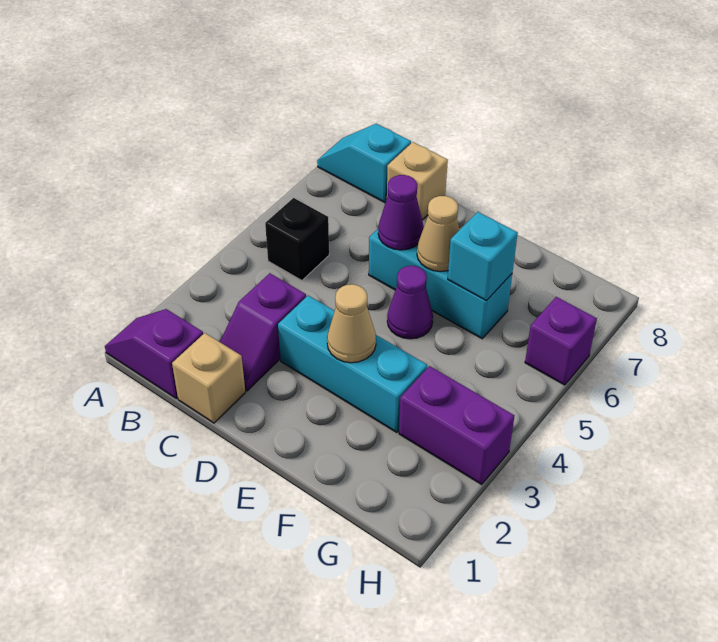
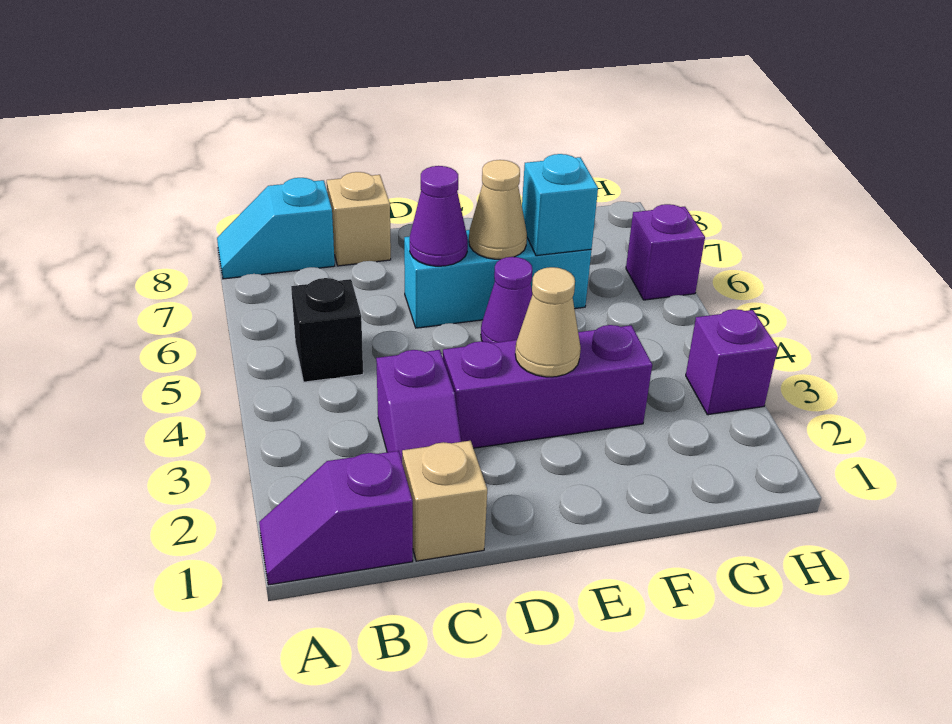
cyan brick D3:F3 level 1 -> purple brick D3:F3 level 1
purple brick G3:H3 level 1 -> purple brick H3 level 1

